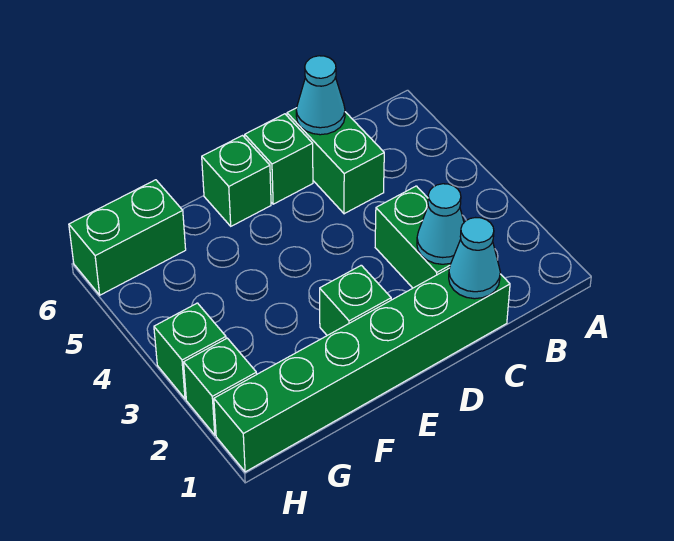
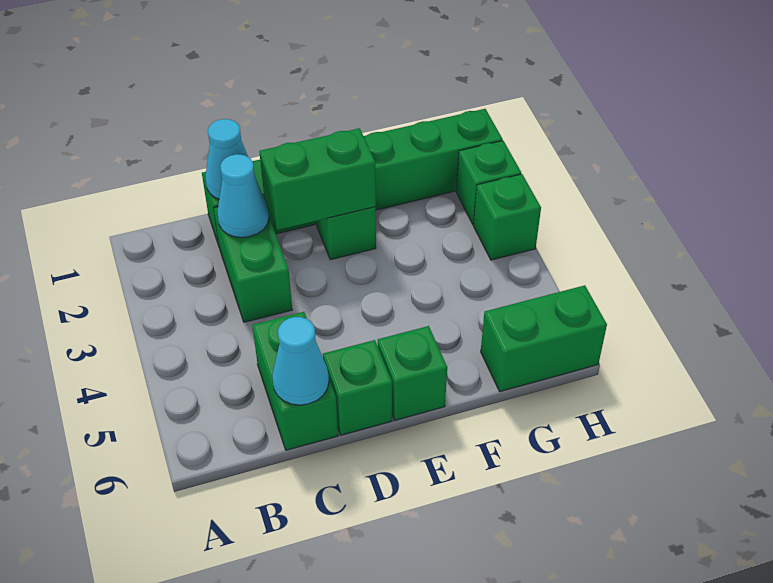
none -> green brick D2:E2 level 2

